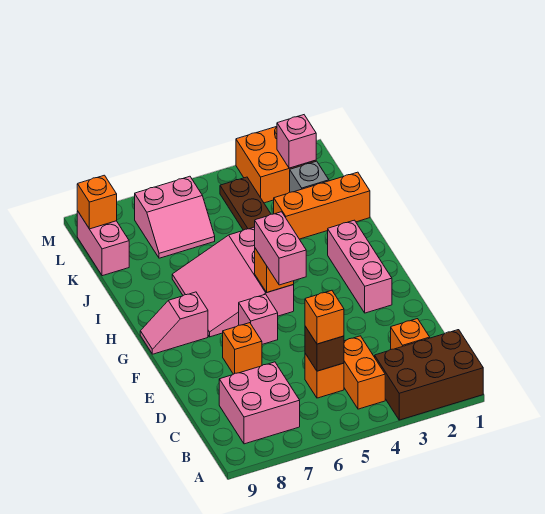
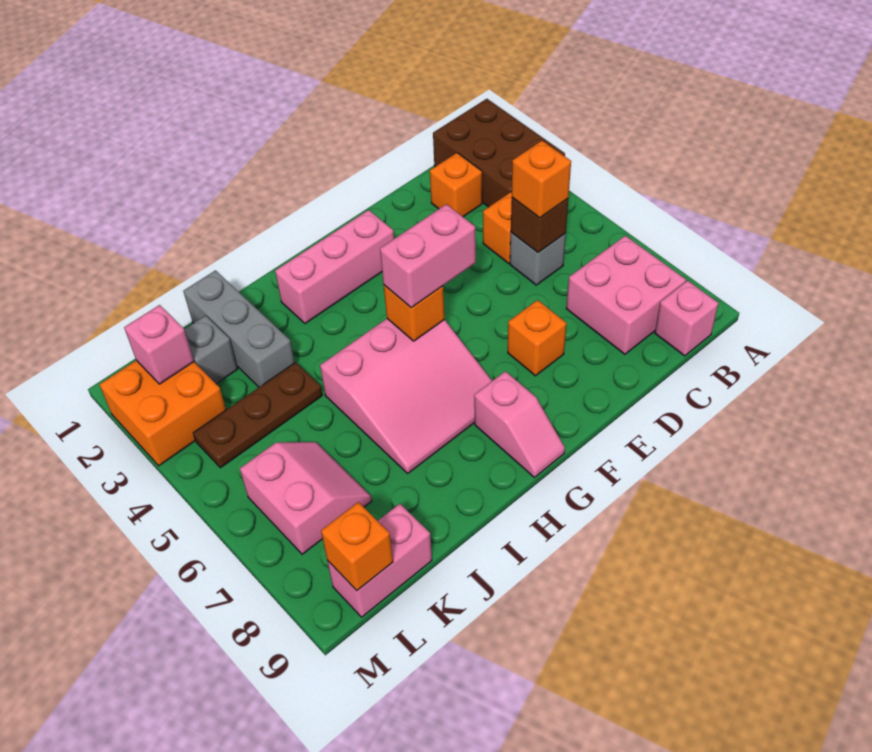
orange brick C5 level 1 -> grey brick C5 level 1
pink brick F6 level 1 -> pink brick B9 level 1
orange brick J1:J3 level 1 -> grey brick J1:J3 level 1

